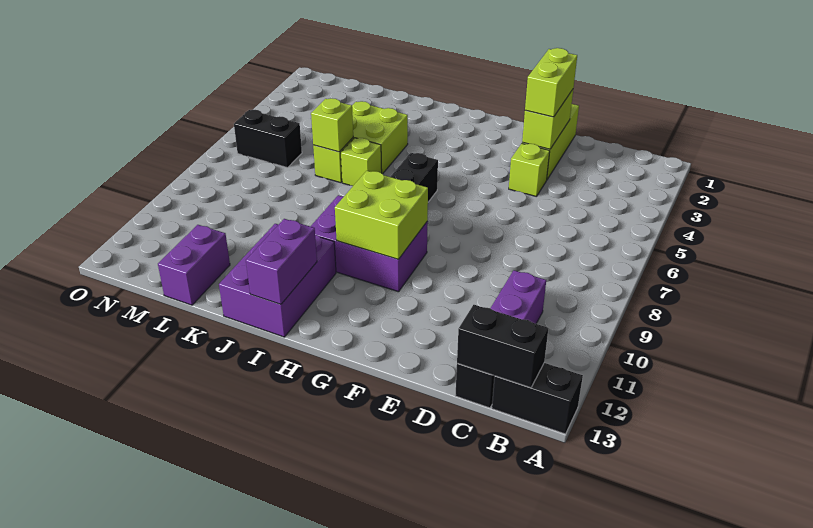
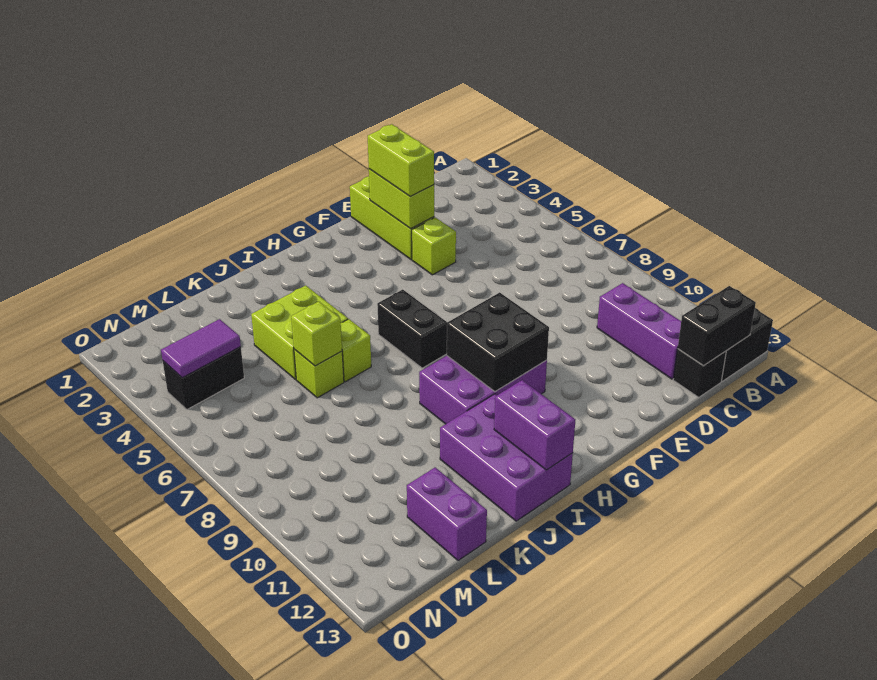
lime brick G9:H10 level 2 -> black brick G9:H10 level 2
none -> purple tile M4:N4 level 2
black brick M6:N6 level 1 -> black brick M4:N4 level 1

